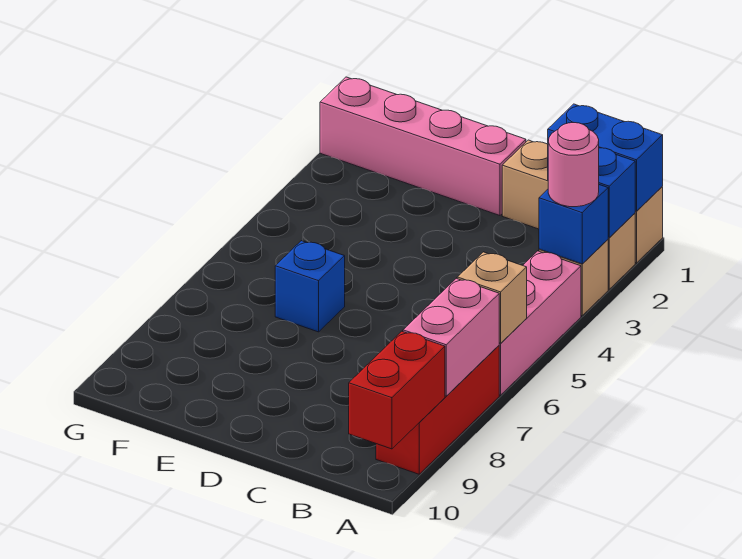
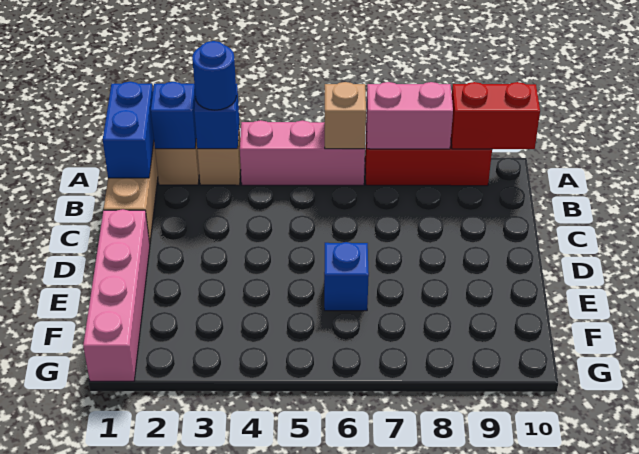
pink round brick A3 level 3 -> blue round brick A3 level 3

